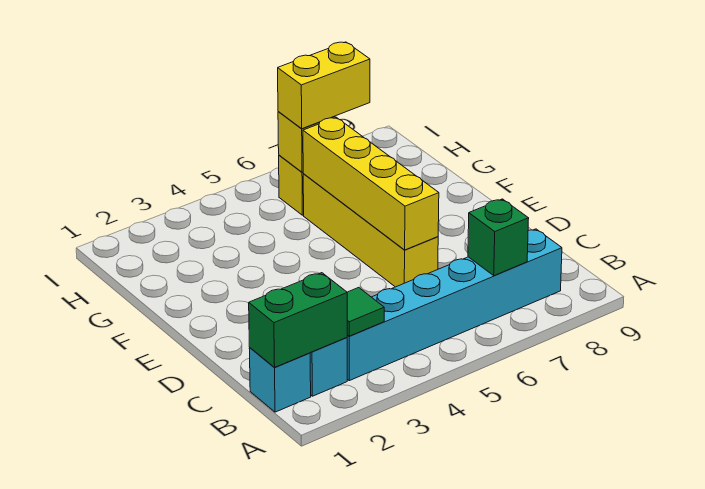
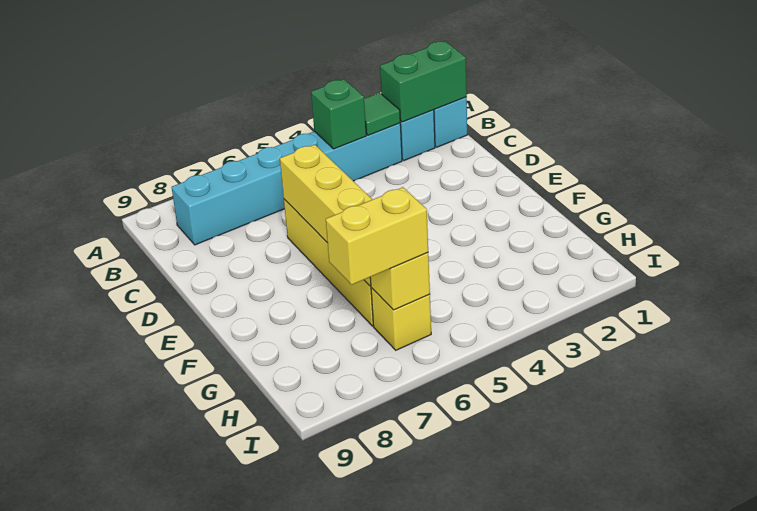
green brick B7 level 2 -> green brick B4 level 2

